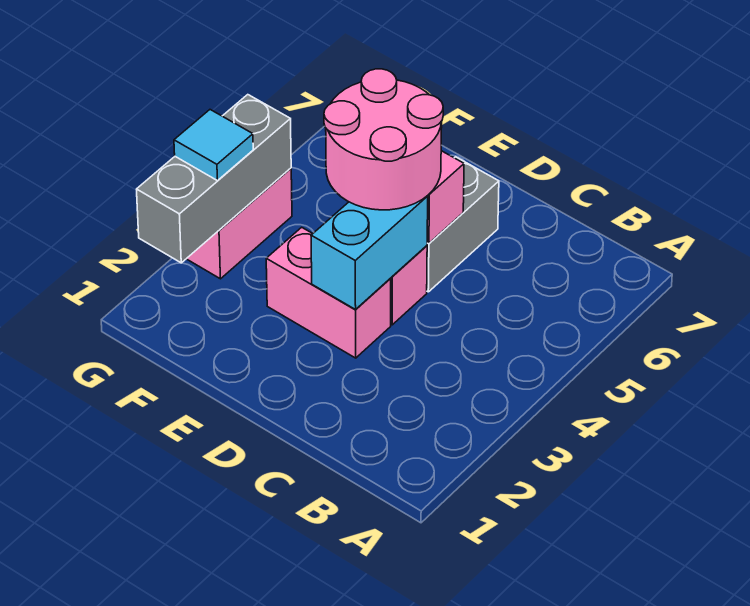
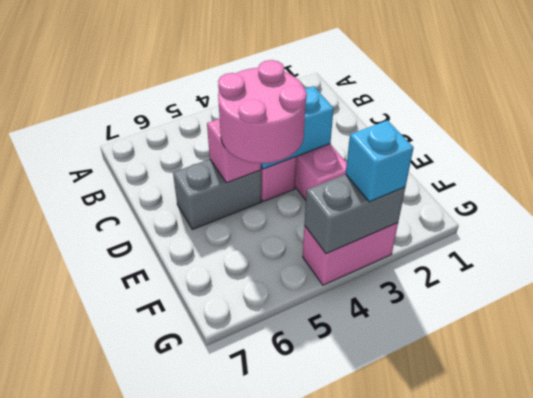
grey brick G2:G4 level 2 -> grey brick G3:G4 level 2
cyan tile G3 level 3 -> cyan brick G3 level 3

